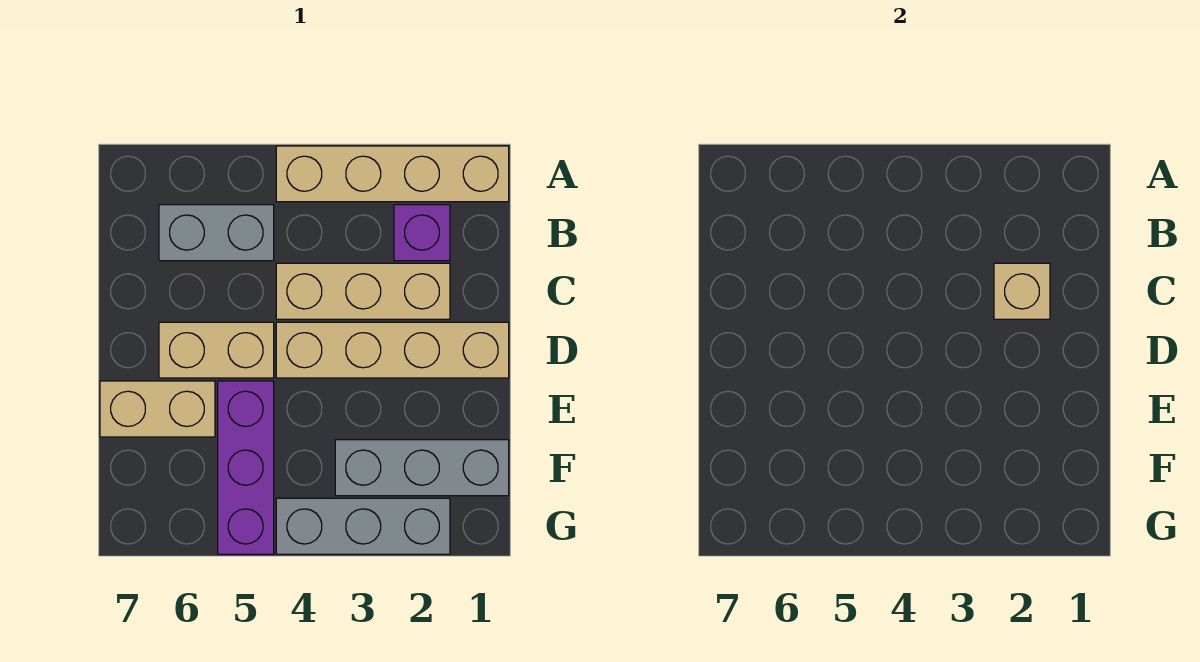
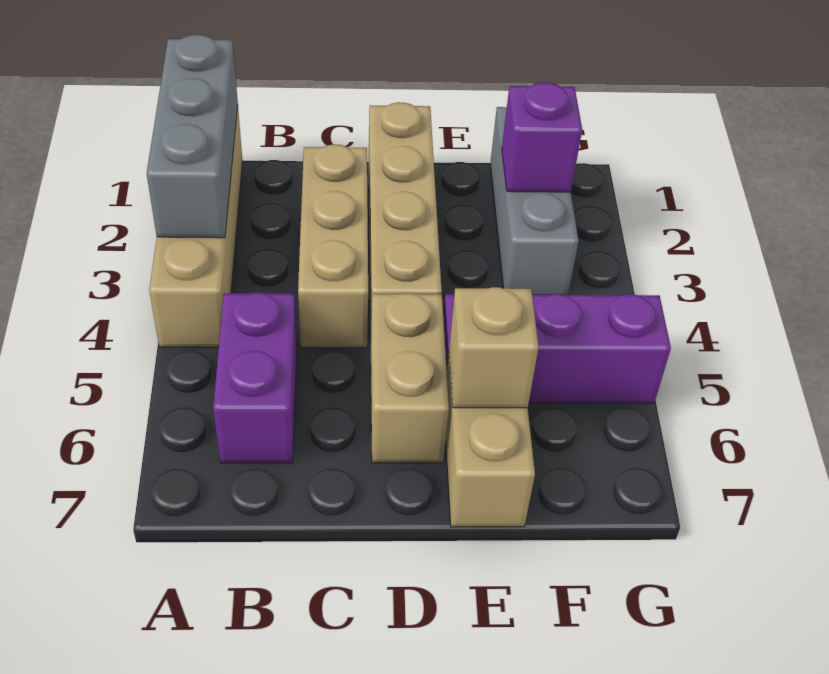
purple brick B2 level 1 -> purple brick F2 level 2
grey brick B5:B6 level 1 -> purple brick B5:B6 level 1
tan brick C2 level 2 -> tan brick E6 level 2
grey brick G2:G4 level 1 -> grey brick A1:A3 level 2

